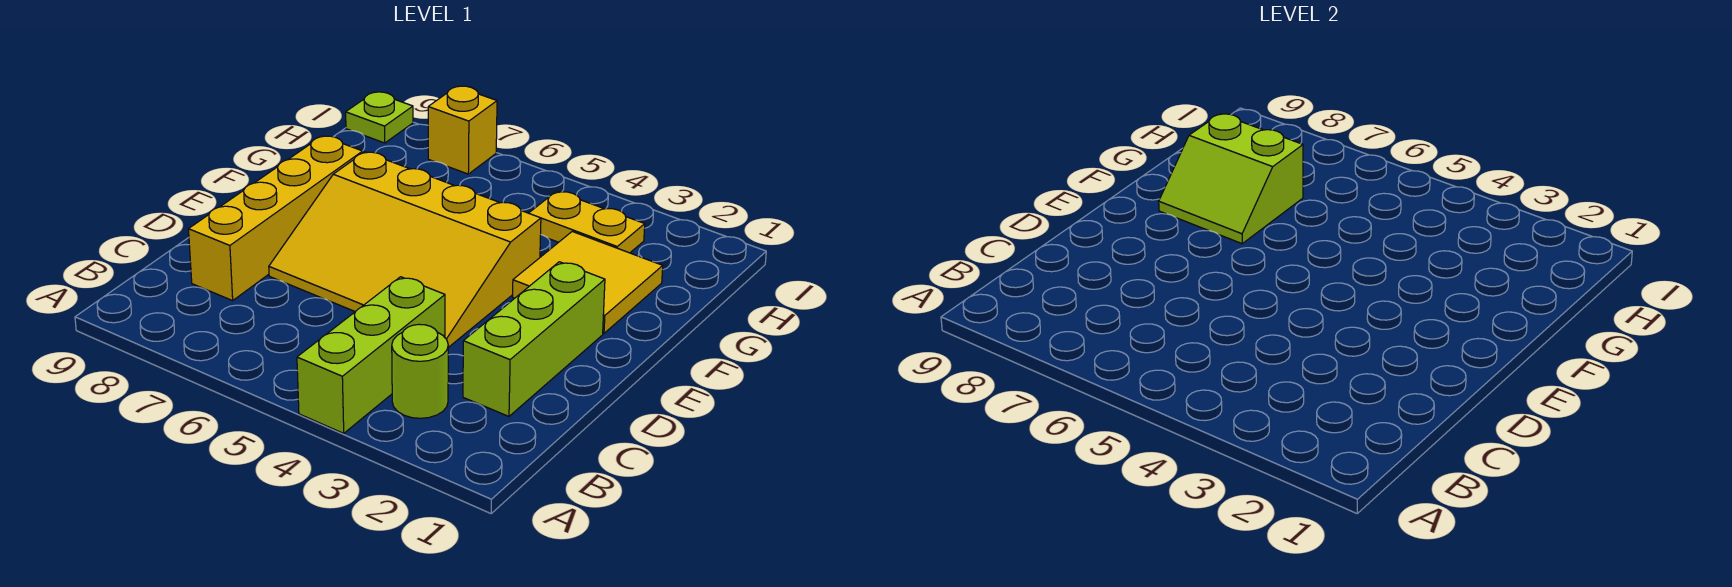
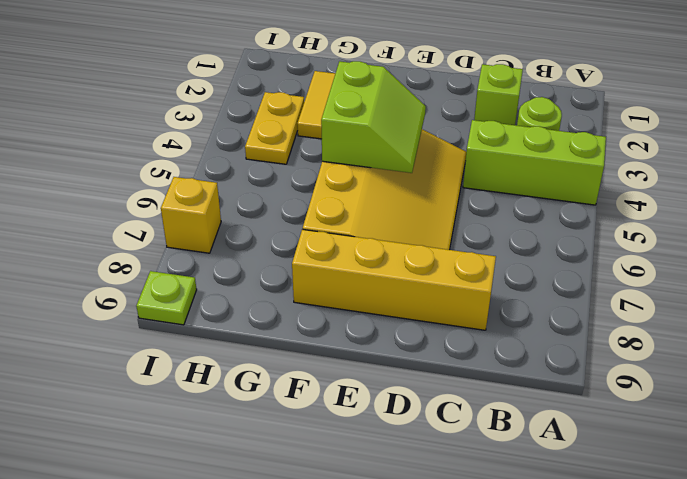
lime brick C2:E2 level 1 -> lime brick C2 level 1
lime slope F7:G8 level 2 top G -> lime slope E4:F5 level 2 top F

